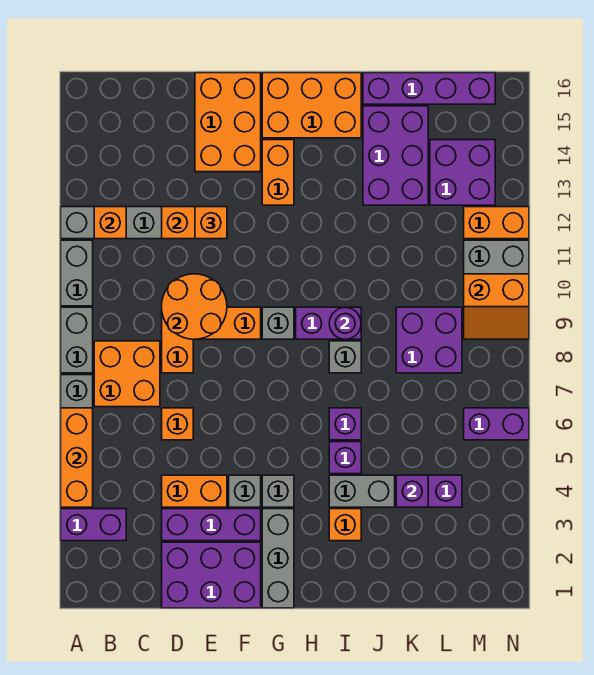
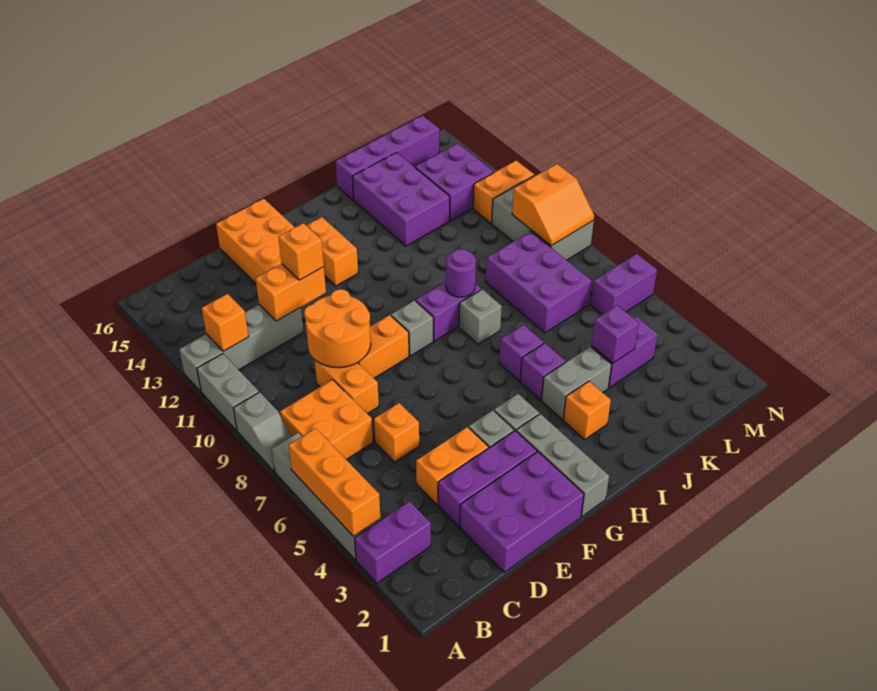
grey brick A8:A9 level 1 -> grey slope A8:A9 level 1 top 9
orange brick G15:I16 level 1 -> none
purple brick K8:L9 level 1 -> purple brick K7:L9 level 1

